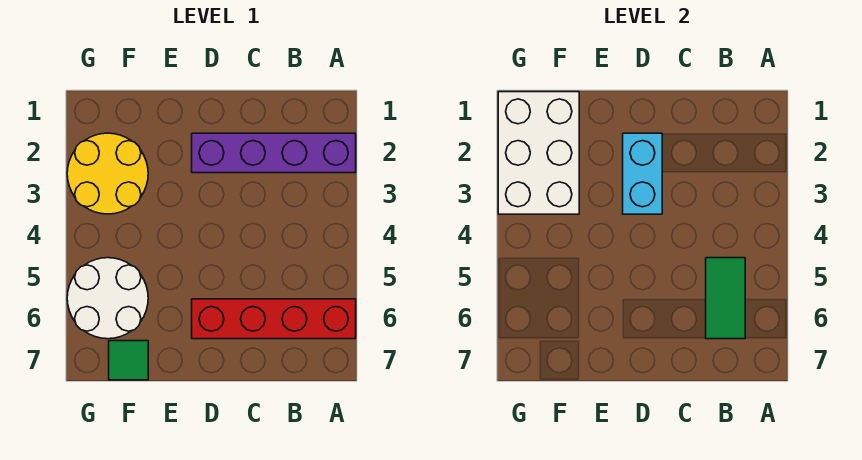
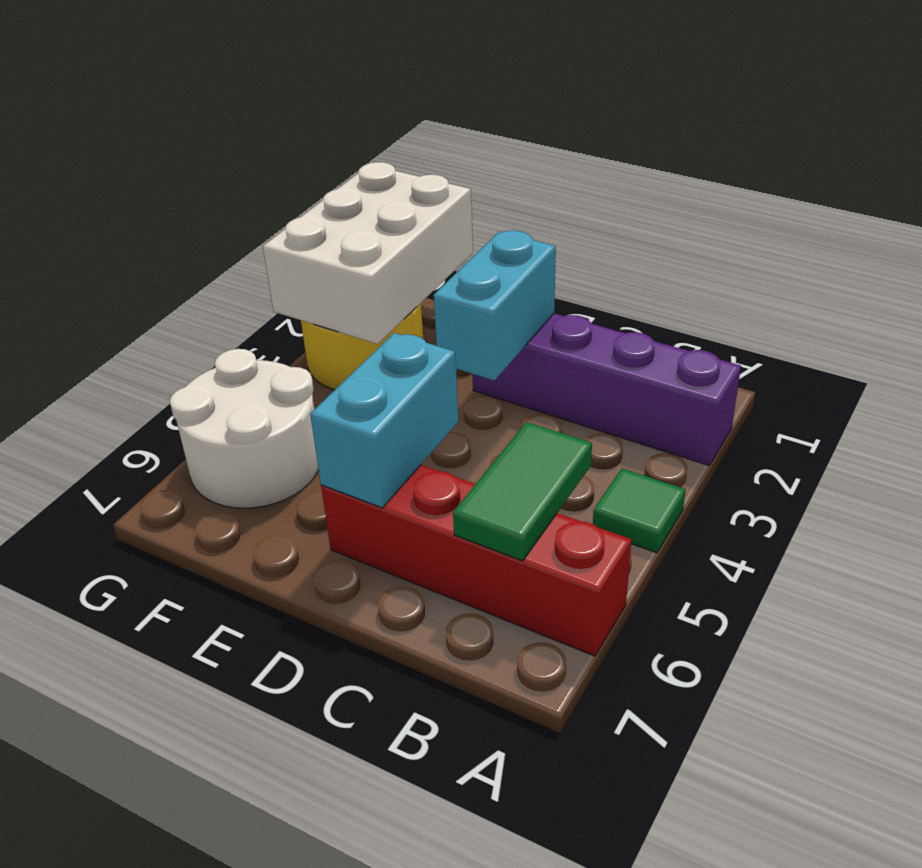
none -> cyan brick D5:D6 level 2
green tile F7 level 1 -> green tile A4 level 1

